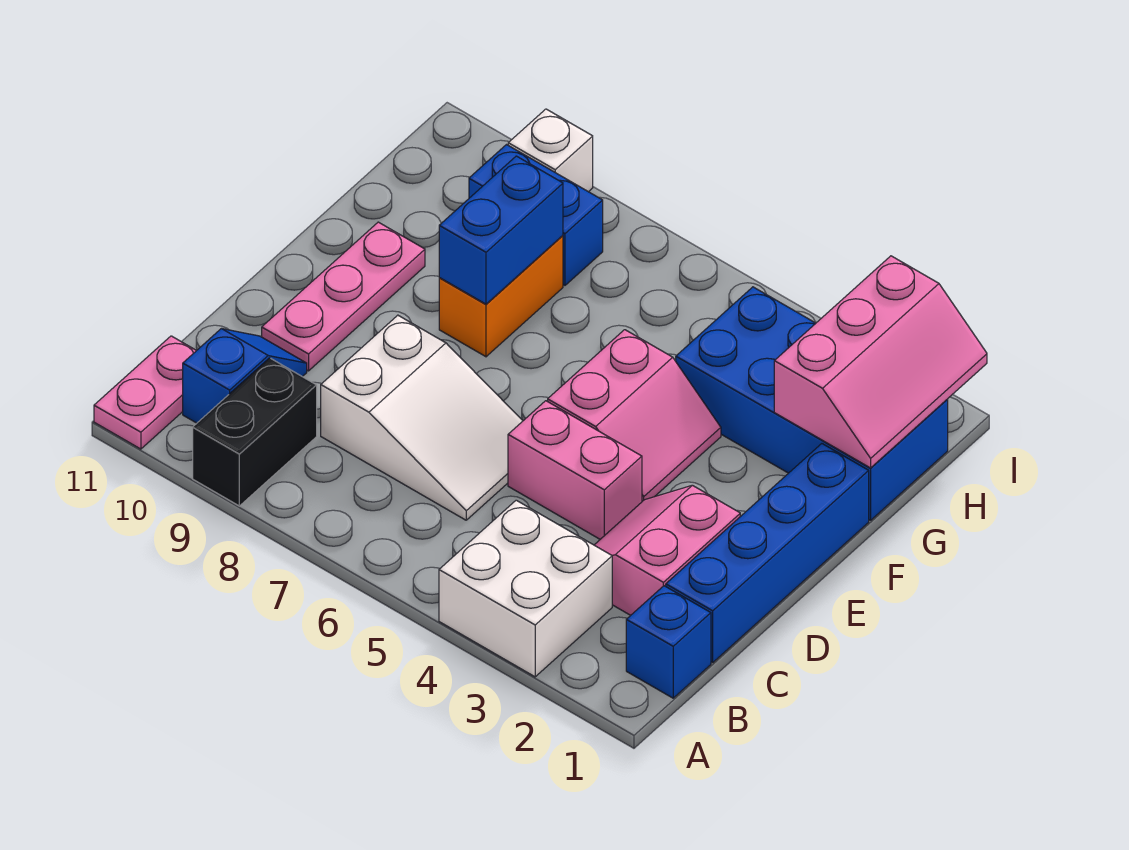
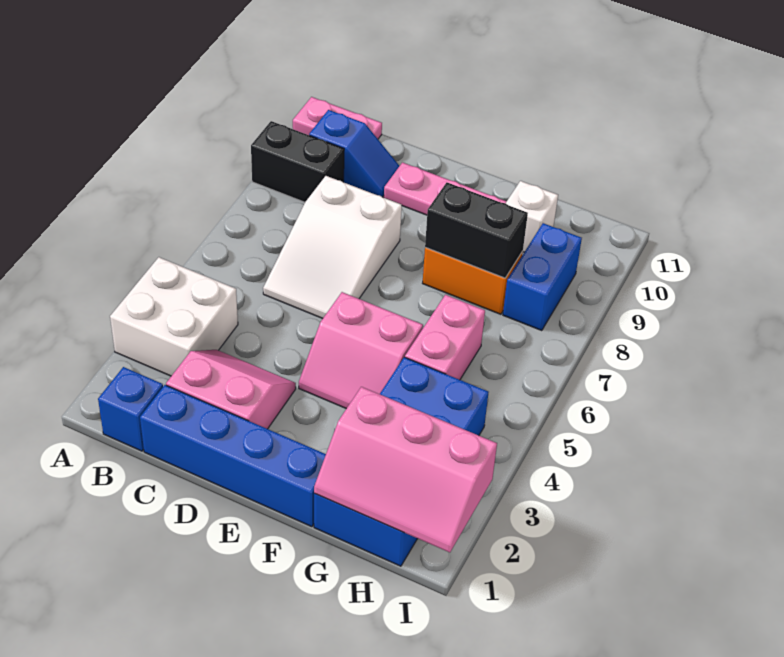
pink brick D4:D5 level 1 -> pink brick G5:G6 level 1
blue brick F8:G8 level 2 -> black brick F8:G8 level 2
white brick I9 level 1 -> white brick G10 level 1

